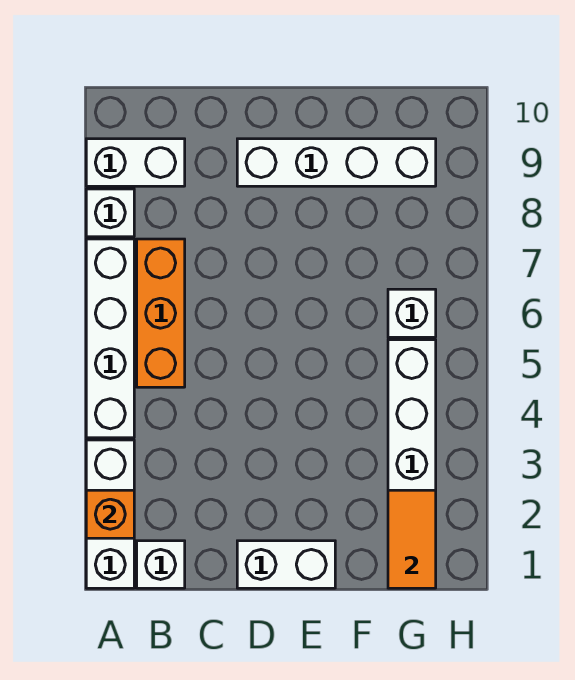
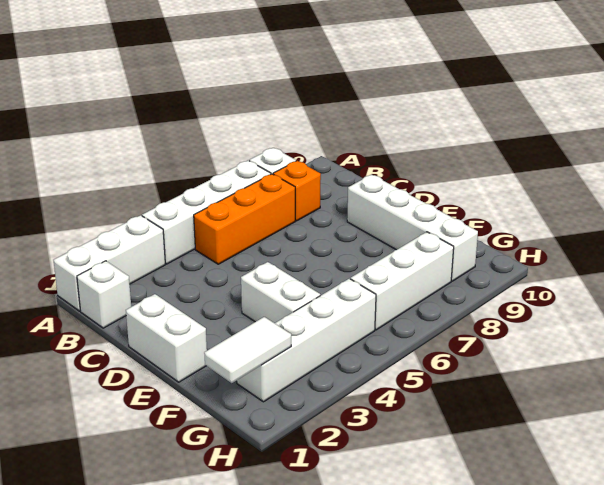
orange brick A2 level 2 -> orange brick B8 level 1
white brick A9:B9 level 1 -> white brick E4:F4 level 1
orange tile G1:G2 level 2 -> white tile G1:G2 level 2
white brick G6 level 1 -> white brick G6:G8 level 1

